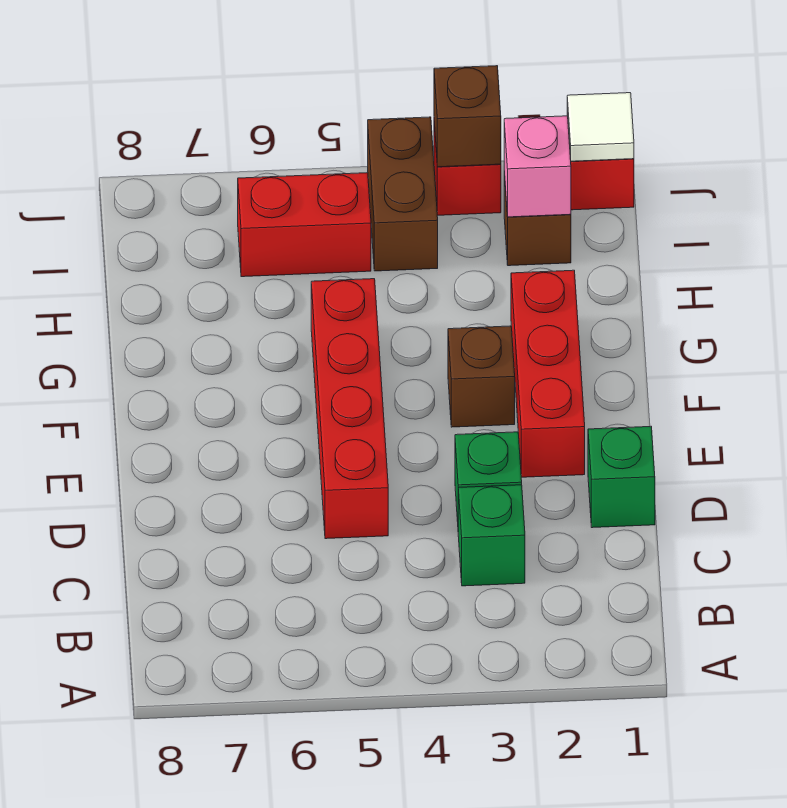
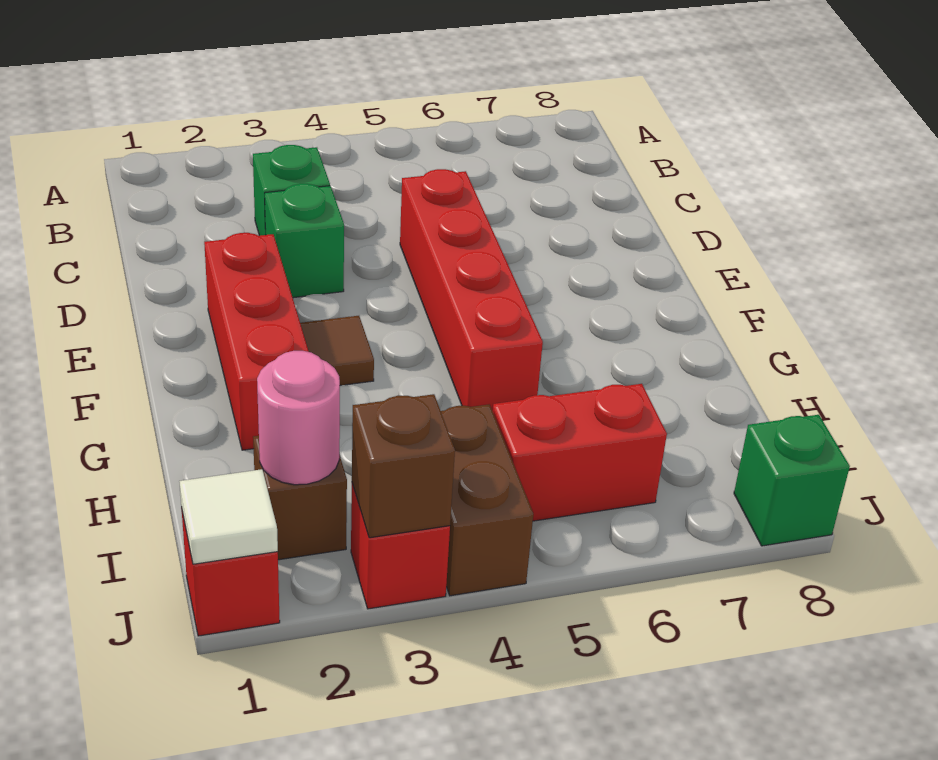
green brick D1 level 1 -> green brick J8 level 1
brown brick F3 level 1 -> brown tile F3 level 1
pink brick I2 level 2 -> pink round brick I2 level 2

